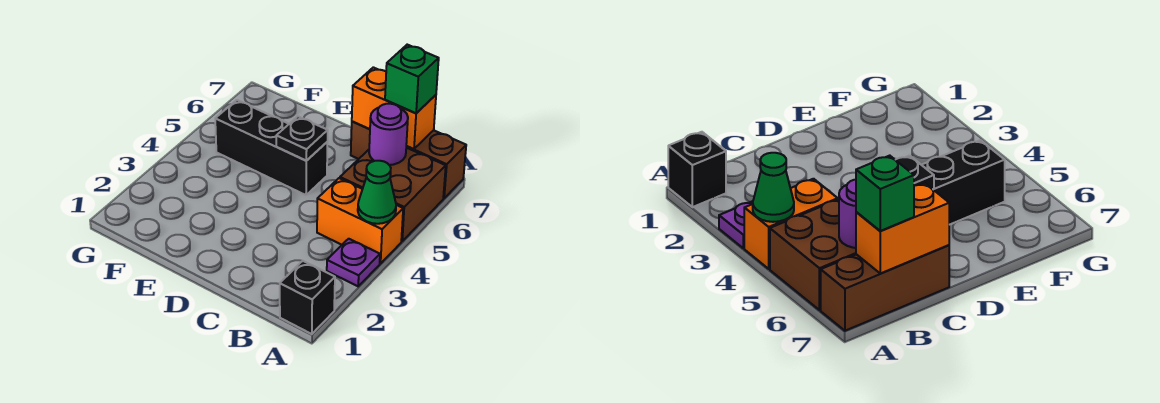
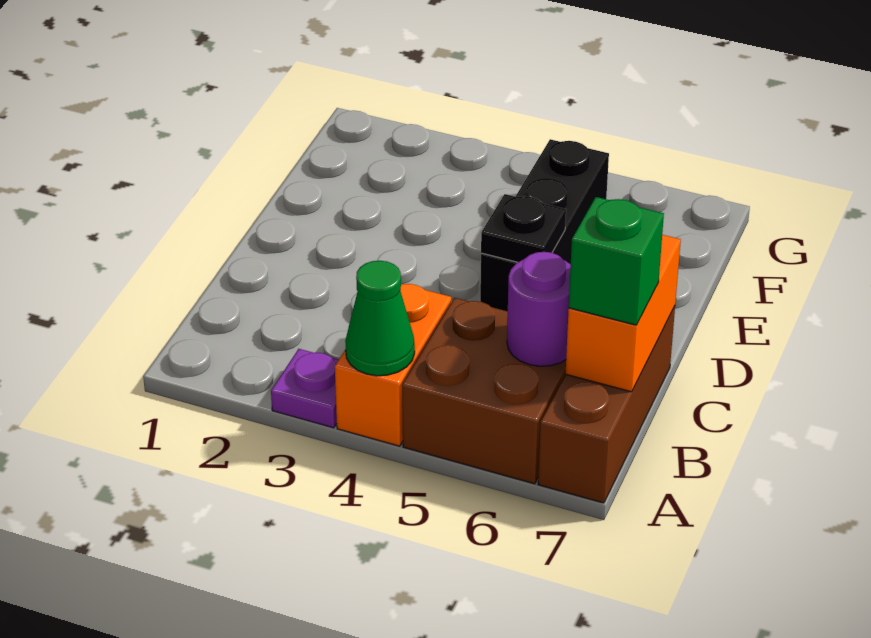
black brick A1 level 1 -> none

